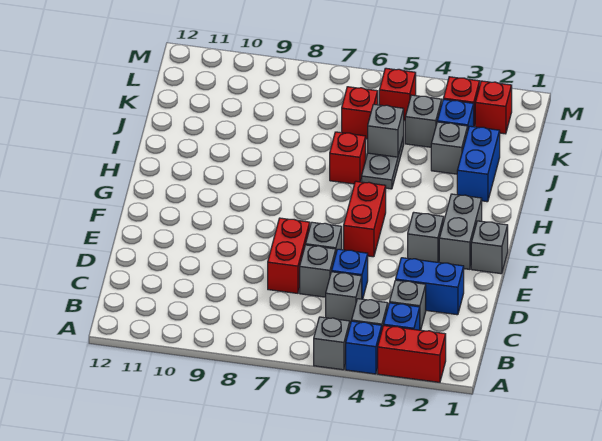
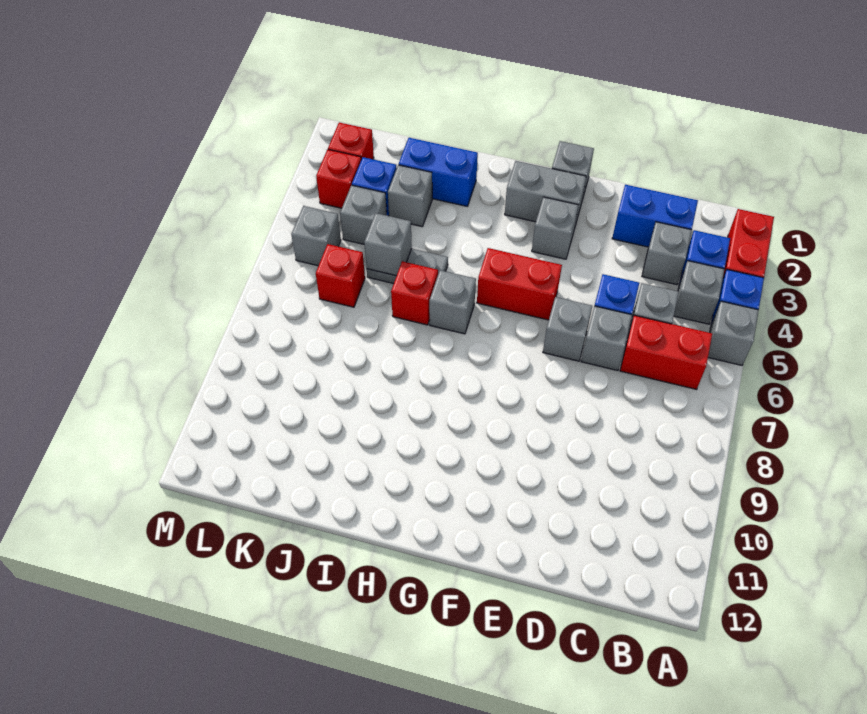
blue brick D2:D3 level 1 -> blue brick C2:D2 level 1
red brick D7:E7 level 1 -> red brick B6:C6 level 1
none -> grey brick H6 level 1
red brick L5 level 1 -> grey brick L5 level 1

